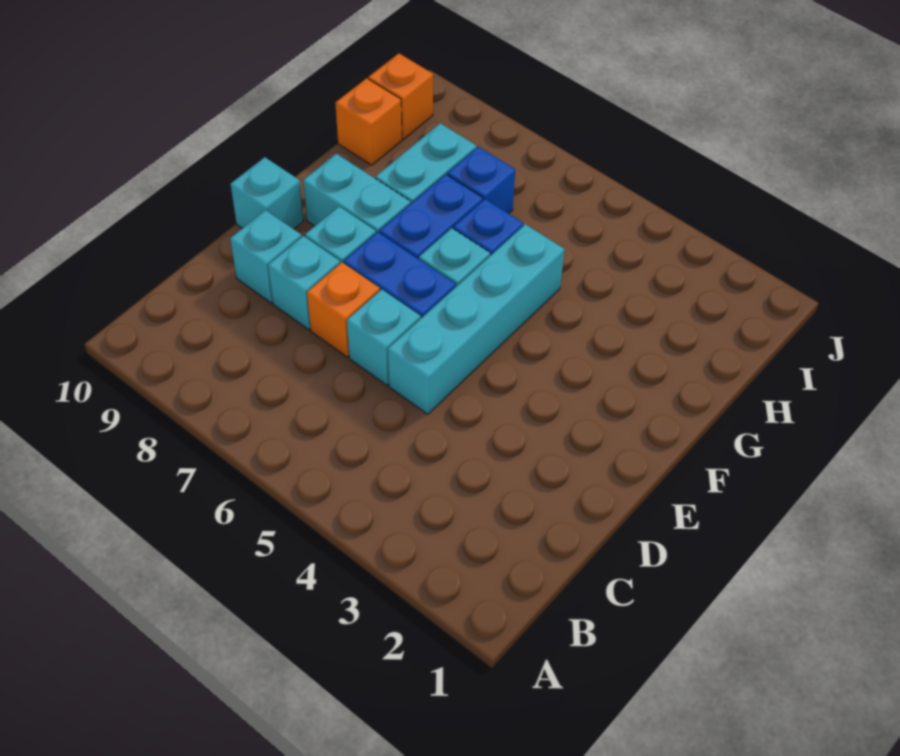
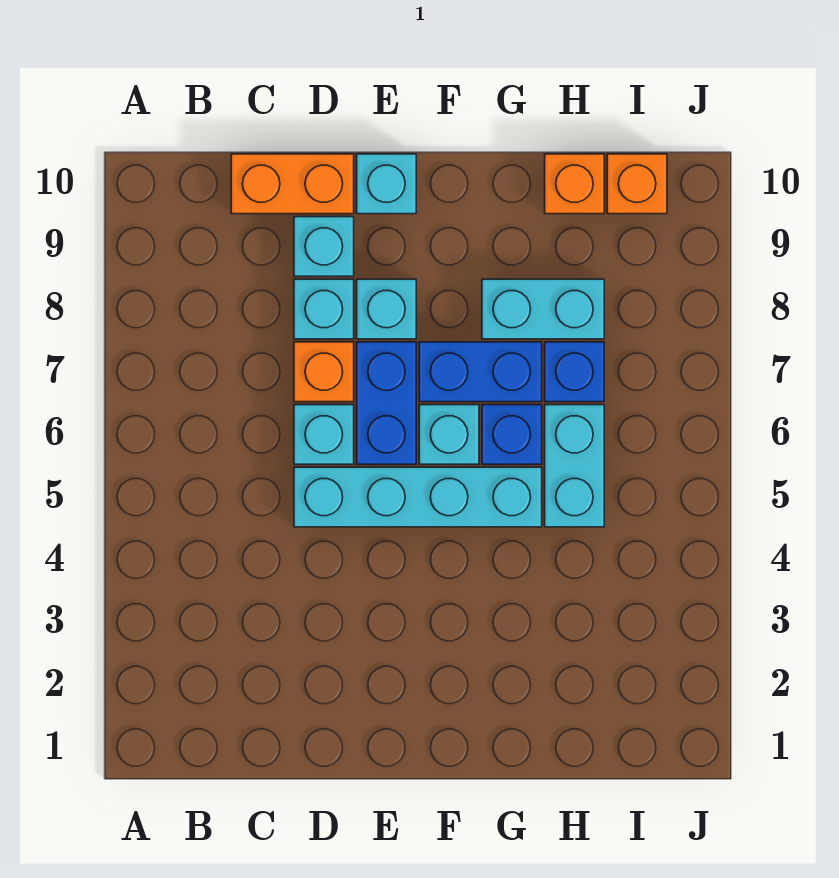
none -> orange brick C10:D10 level 1
cyan brick F8:F9 level 1 -> cyan brick H5:H6 level 1

